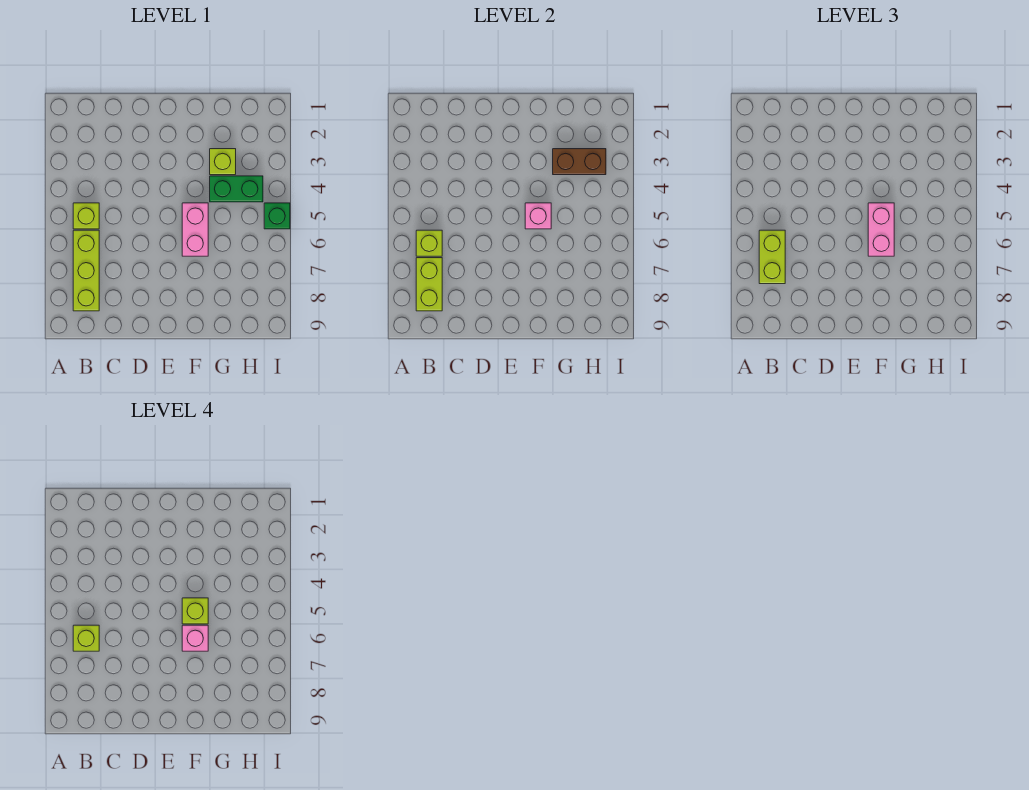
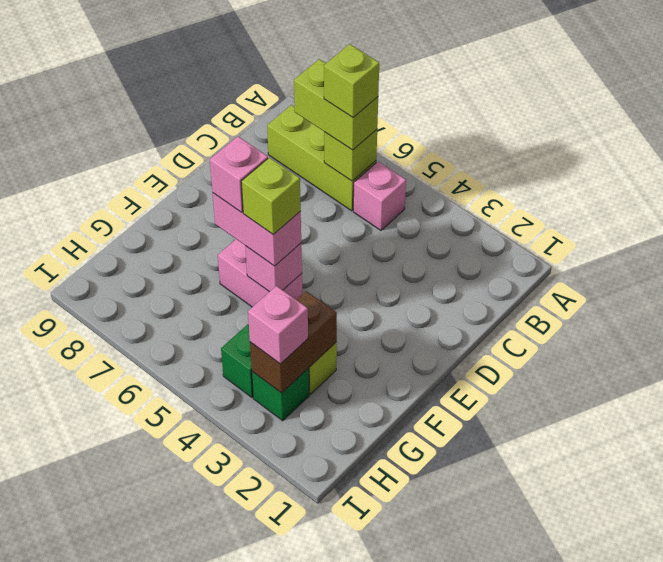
lime brick B5 level 1 -> pink brick B5 level 1
lime brick B7:B8 level 2 -> none
none -> pink brick H3 level 3
green brick I5 level 1 -> green brick H3 level 1

